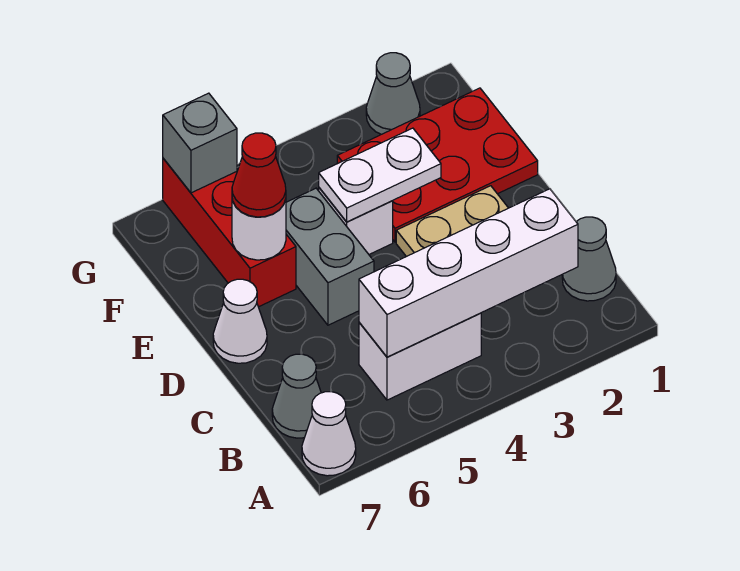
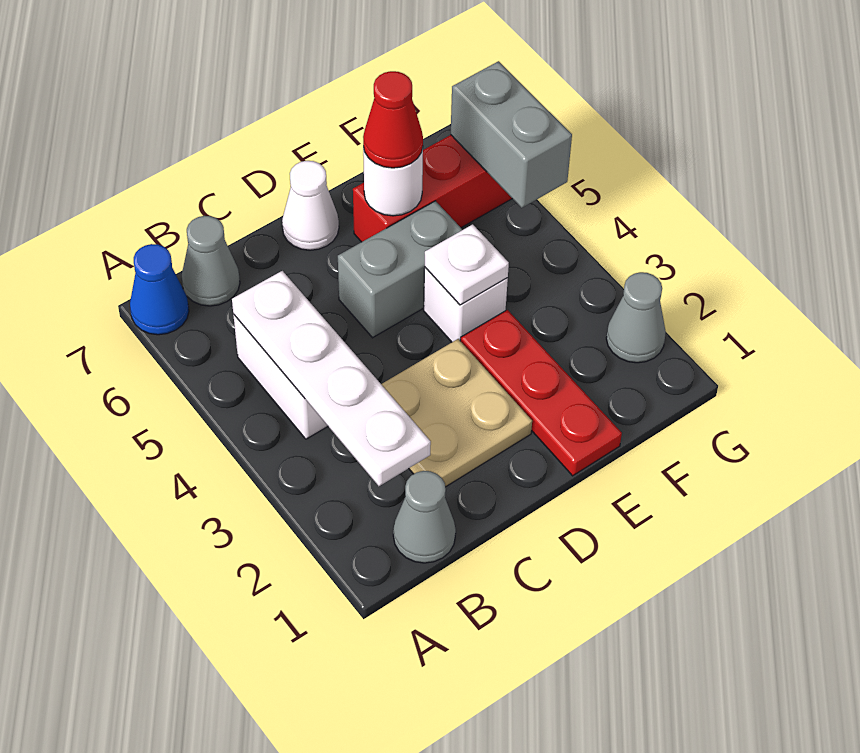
white cone A7 level 1 -> blue cone A7 level 1
white brick B2:B5 level 2 -> white plate B2:B5 level 2
red plate E1:F3 level 1 -> red plate E1:E3 level 1
white plate E3:E4 level 2 -> white plate E4 level 2
grey brick G6 level 2 -> grey brick G5:G6 level 2

